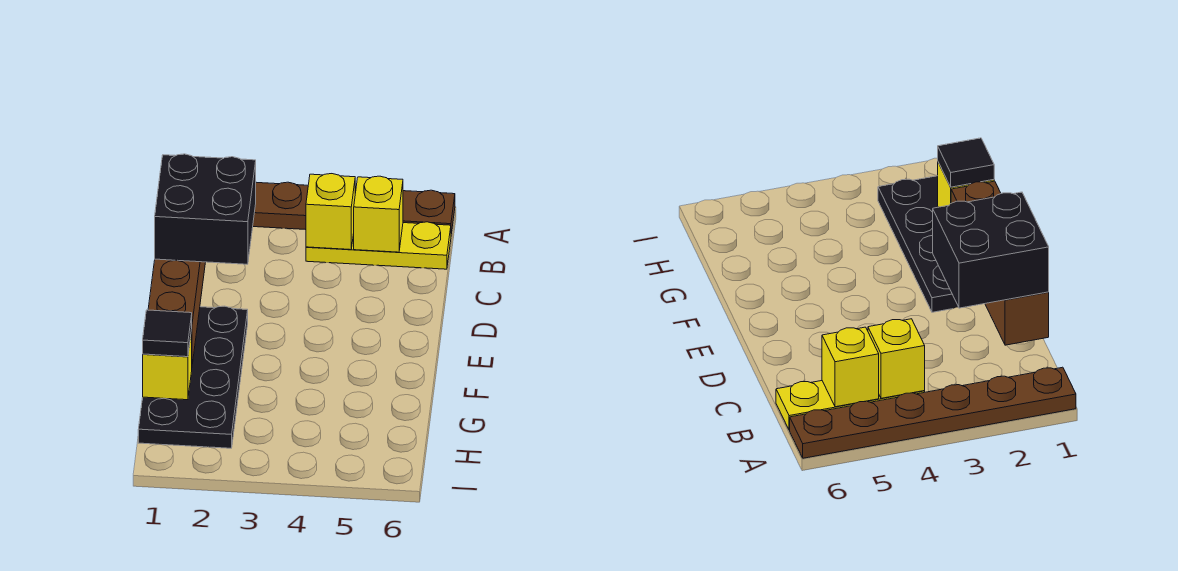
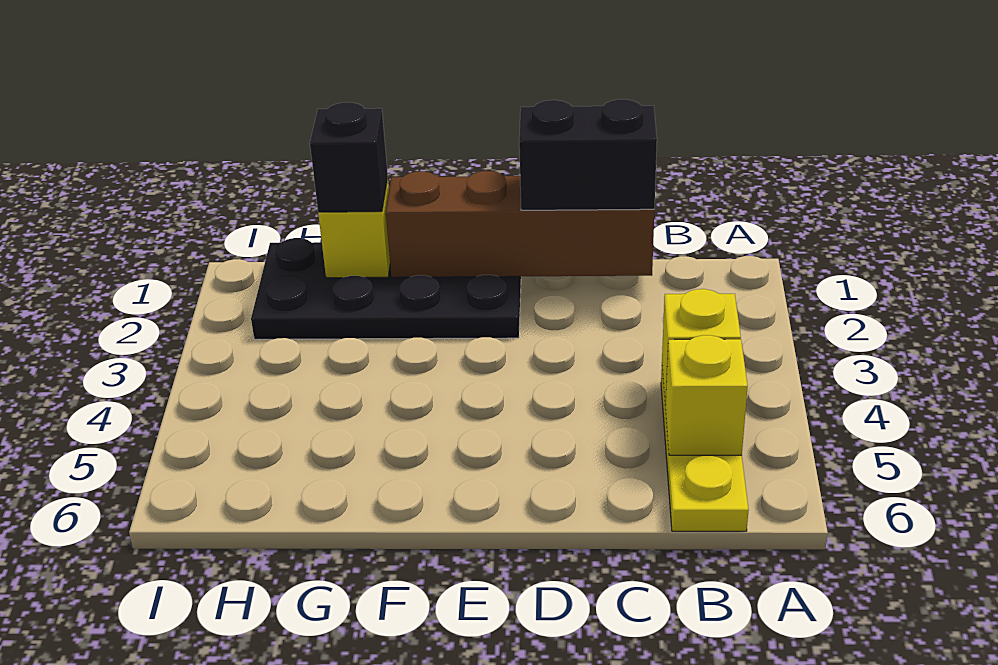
brown plate A1:A6 level 1 -> none
black brick C1:D2 level 3 -> black brick C1:D1 level 3
black tile G1 level 3 -> black brick G1 level 3

